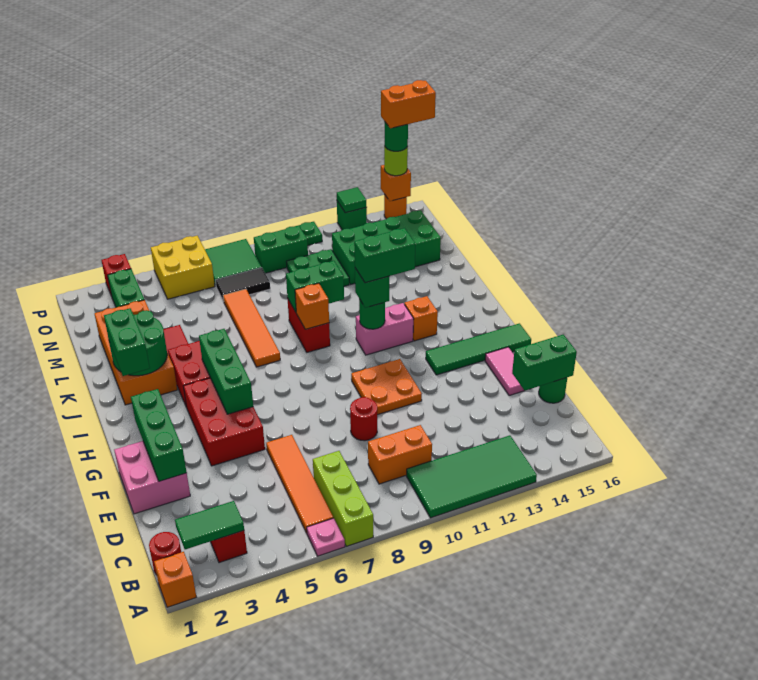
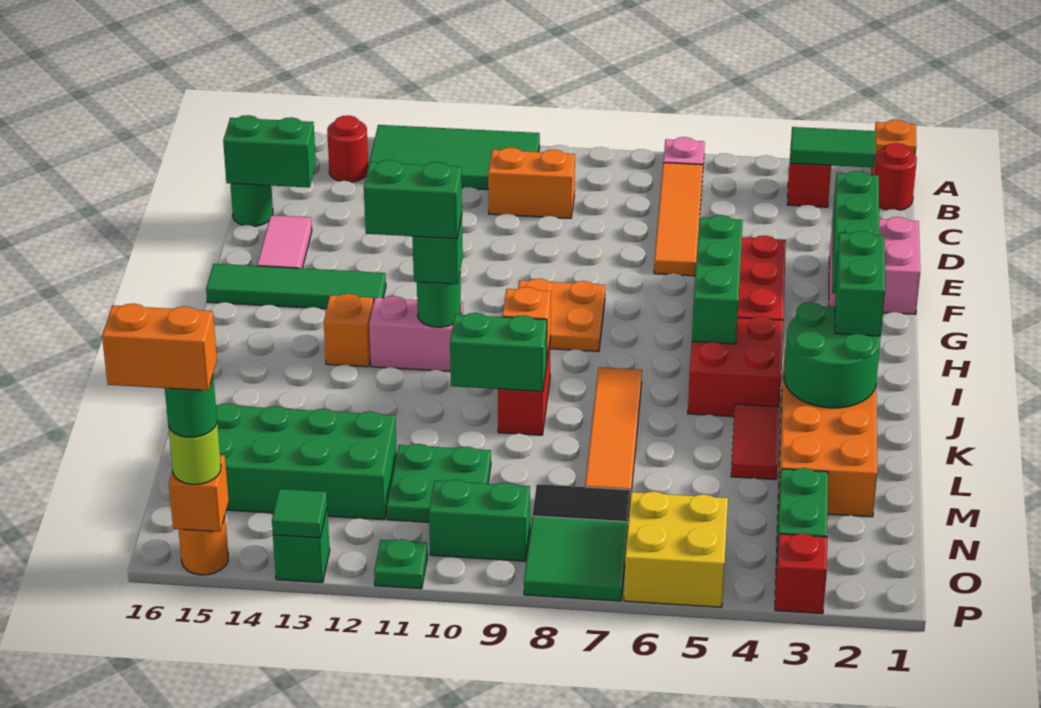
lime brick A7:C7 level 1 -> none
red round brick E9 level 1 -> red round brick B14 level 1
orange plate F10:G11 level 1 -> orange plate G8:H9 level 1

